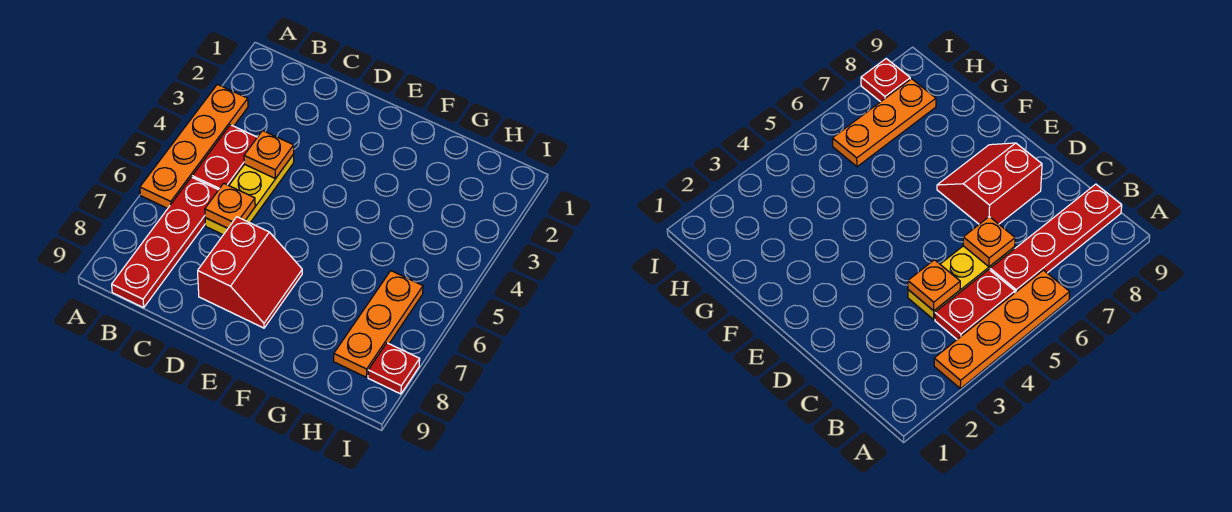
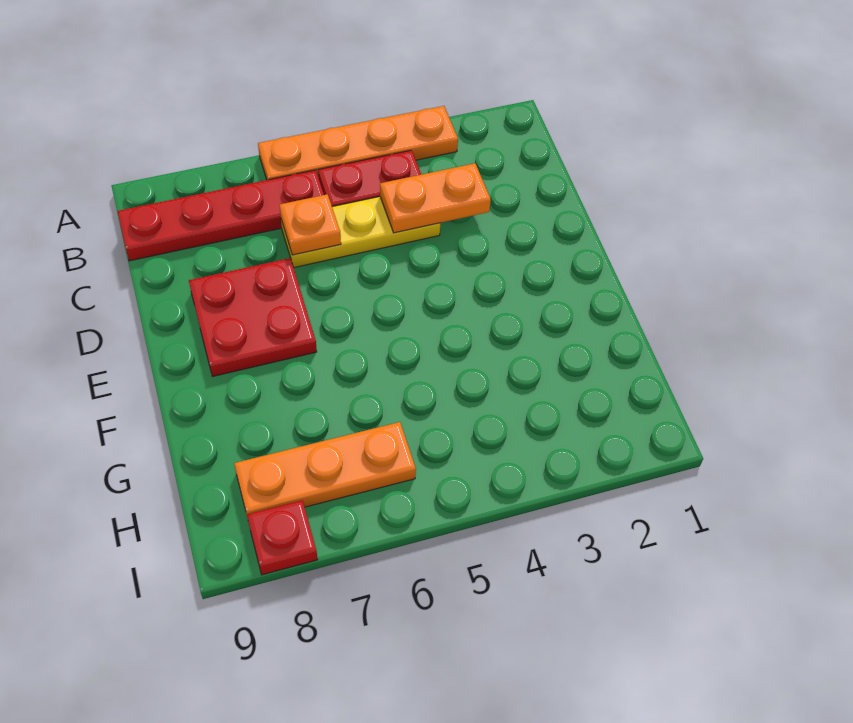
orange plate C4 level 2 -> orange plate C3:C4 level 2
red slope D7:E8 level 1 top D -> red plate D7:E8 level 1

